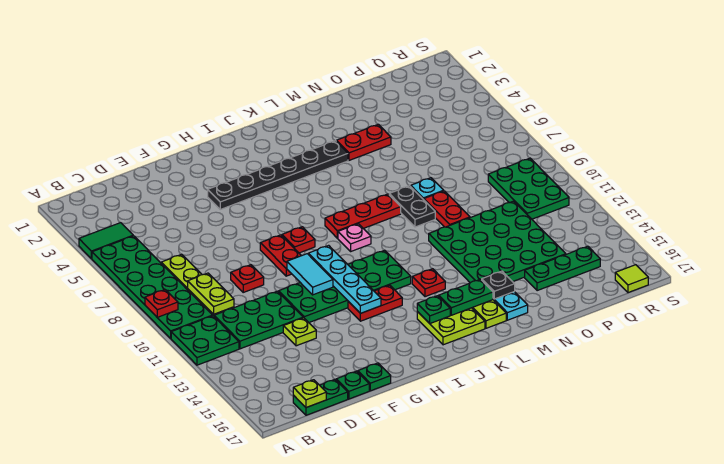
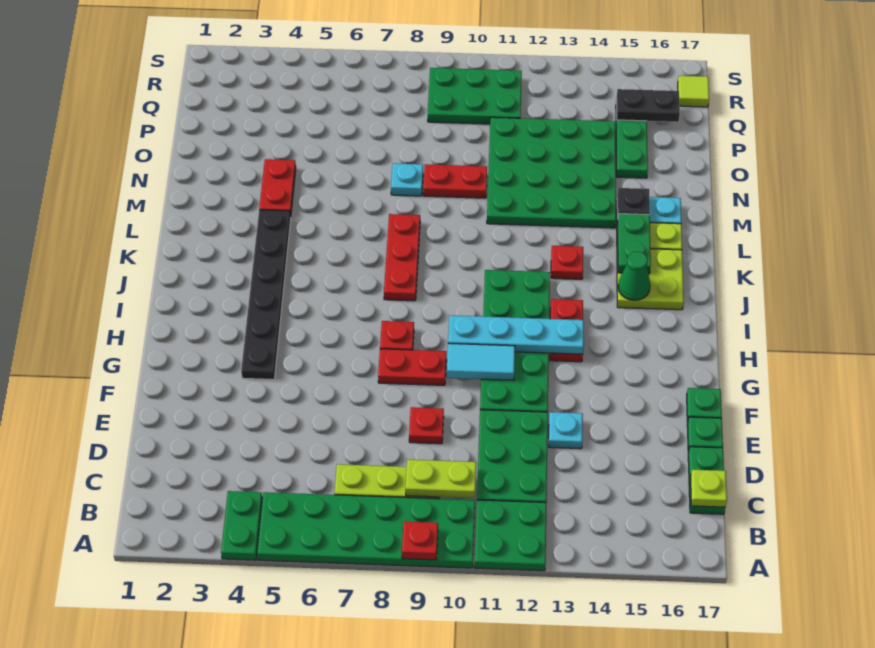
green tile A4:B4 level 1 -> green plate A4:B4 level 1
lime plate E13 level 1 -> cyan plate E13 level 1
pink plate J9 level 1 -> none
green plate J15 level 2 -> green cone J15 level 2
black plate M8:M9 level 1 -> black plate Q15:Q16 level 2

